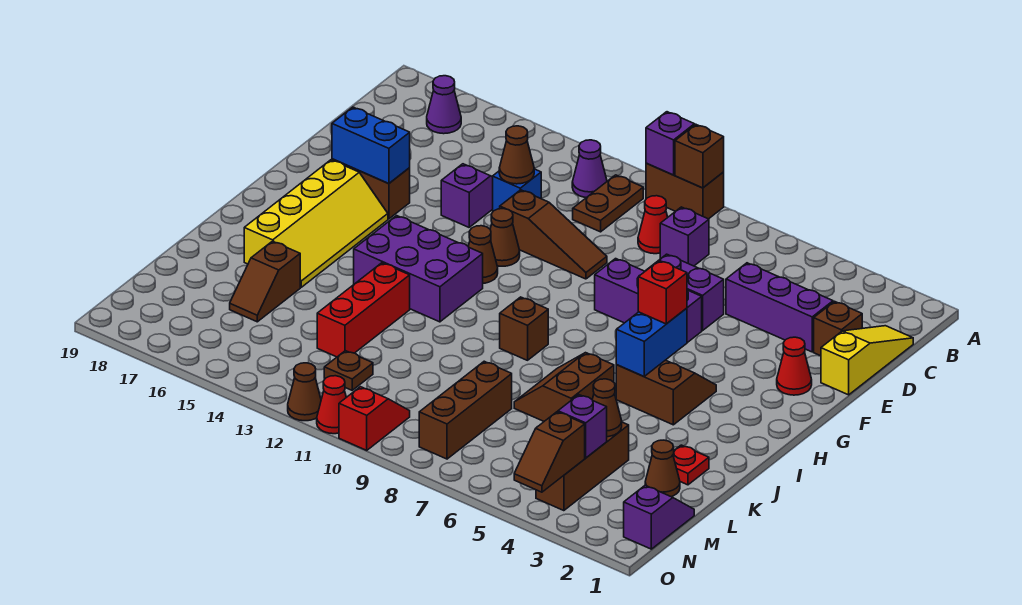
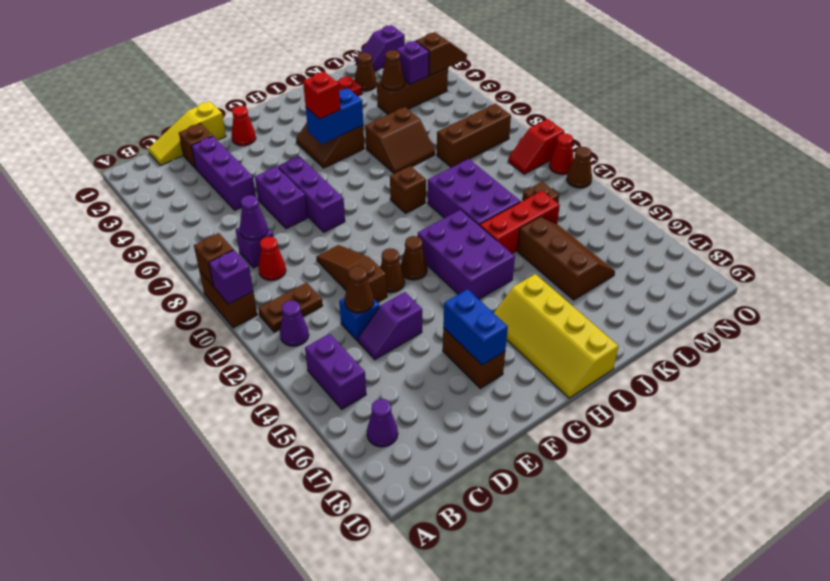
none -> purple brick B14:B15 level 1
none -> purple cone C8 level 2
yellow slope G16:J17 level 1 top 17 -> yellow slope H16:I19 level 1 top I
none -> purple brick J10:K12 level 1
brown slope K16:L16 level 1 top K -> brown slope K14:L16 level 1 top K

